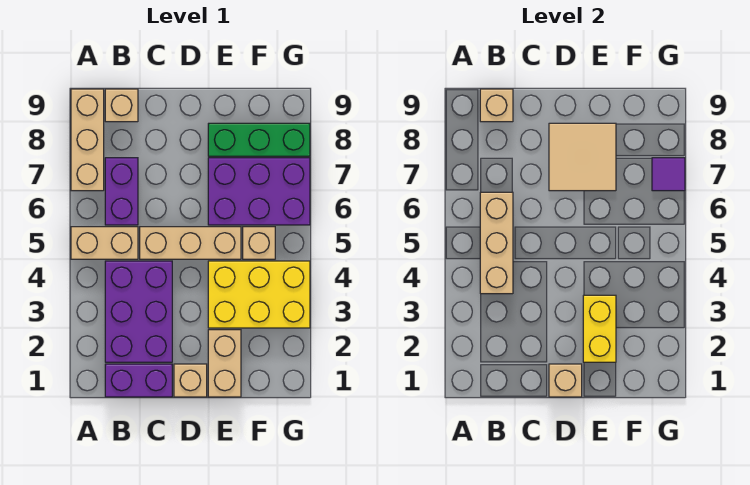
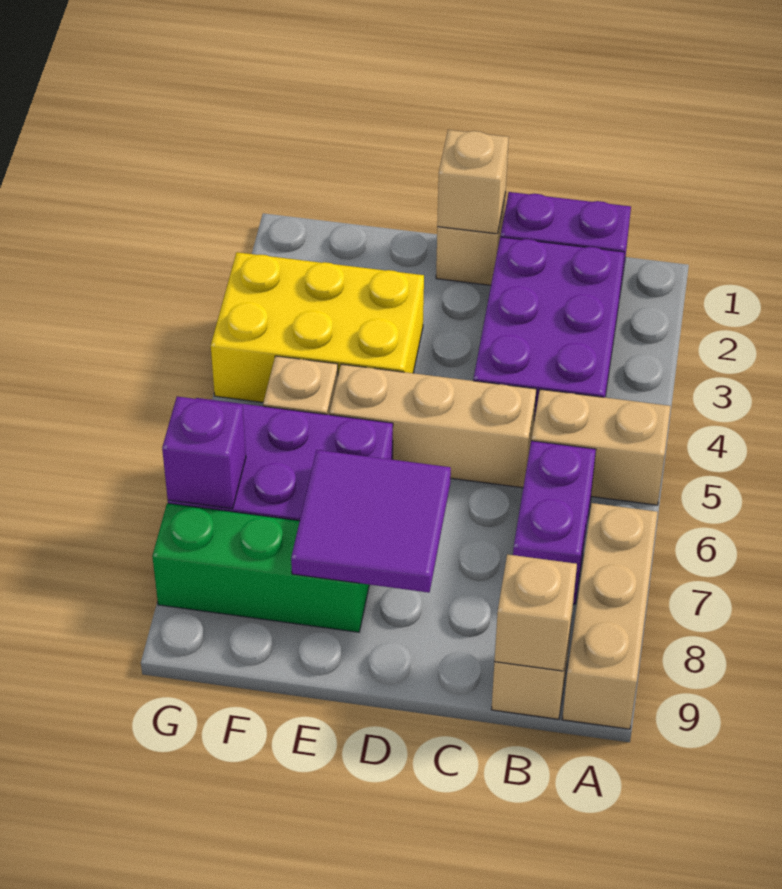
tan brick B4:B6 level 2 -> none
tan tile D7:E8 level 2 -> purple tile D7:E8 level 2
tan brick E1:E2 level 1 -> none
yellow brick E2:E3 level 2 -> none
purple tile G7 level 2 -> purple brick G7 level 2

